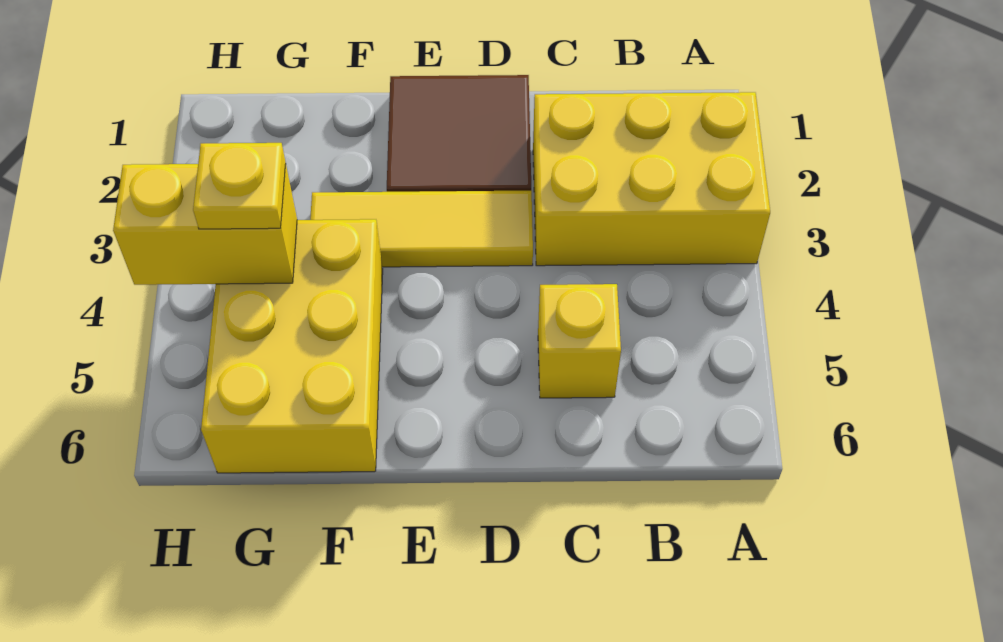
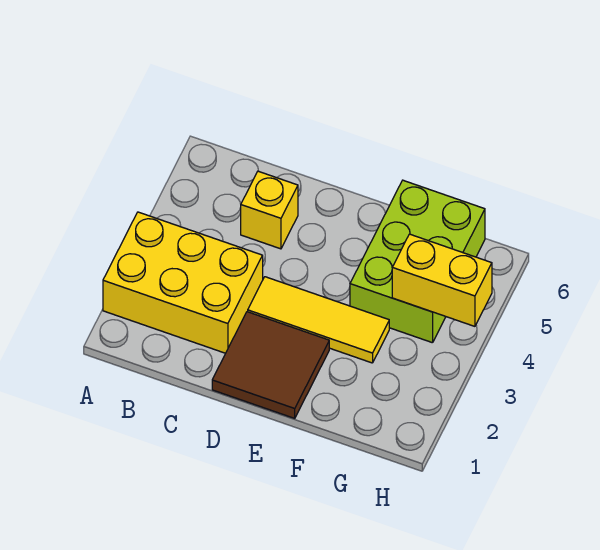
yellow brick F4:G6 level 1 -> lime brick F4:G6 level 1
yellow plate G4 level 3 -> none

